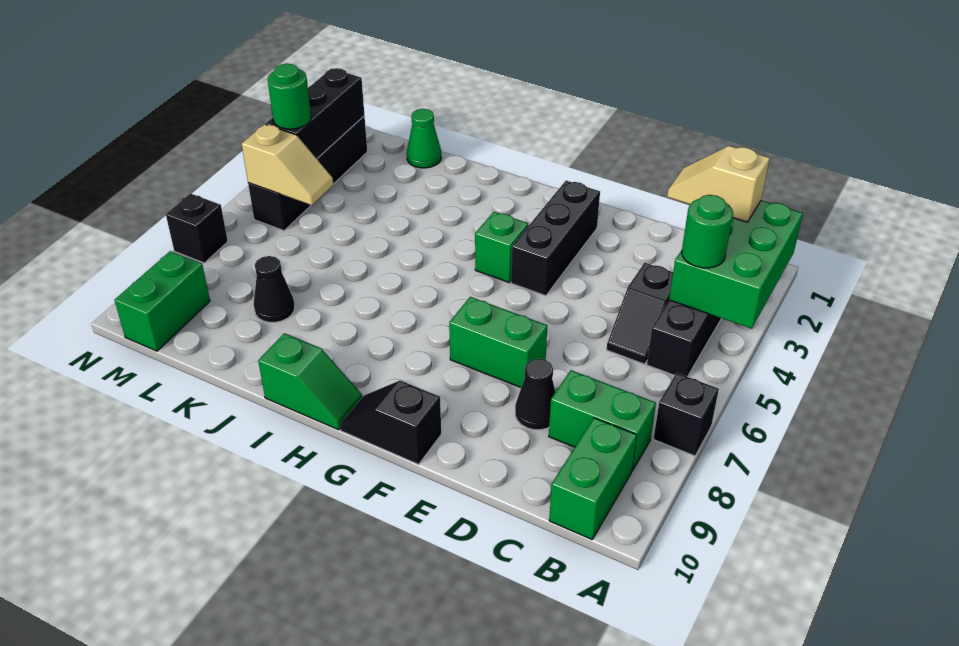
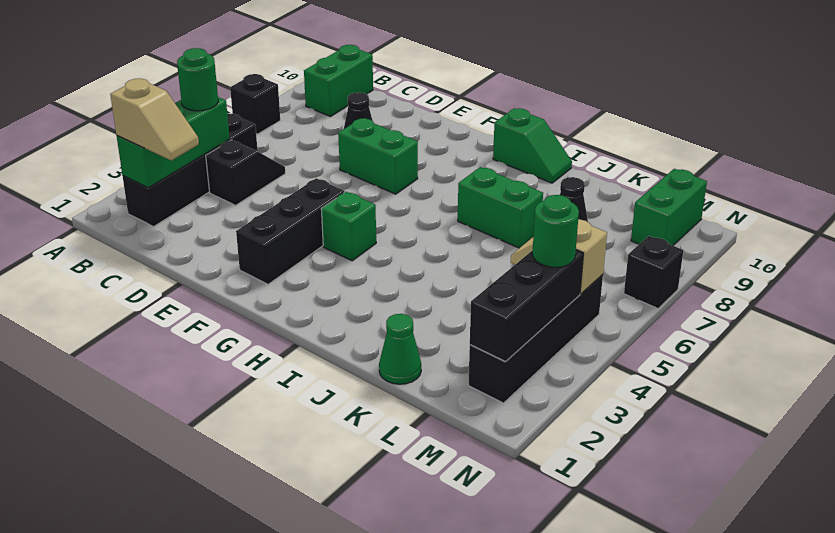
green brick A2:B4 level 2 -> green brick B2:B4 level 2
green brick B8:C8 level 1 -> green brick I7:J7 level 1
black slope F10:G10 level 1 top F -> none
green slope H10:I10 level 1 top I -> green slope H10:I10 level 1 top H

